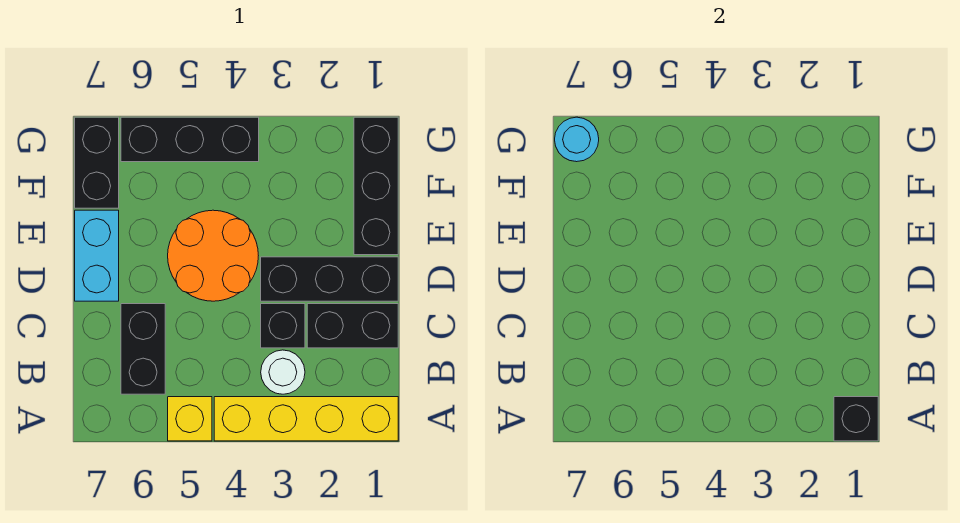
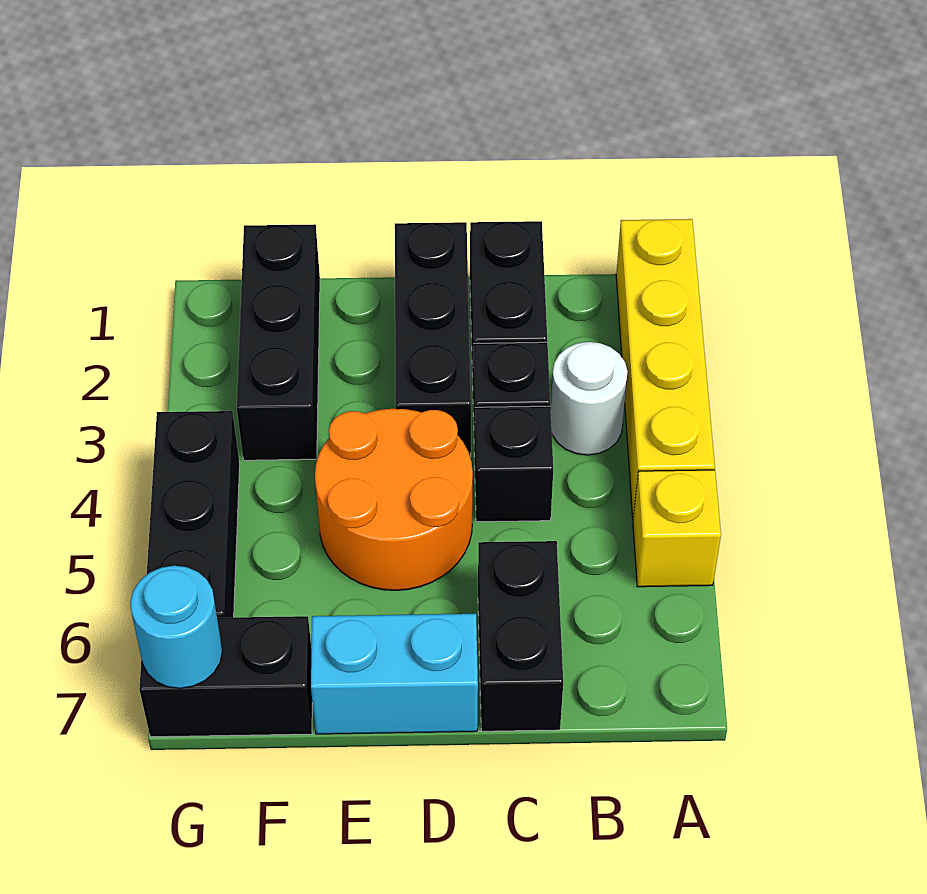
black brick A1 level 2 -> black brick C4 level 1
black brick B6:C6 level 1 -> black brick C6:C7 level 1
black brick E1:G1 level 1 -> black brick F1:F3 level 1

